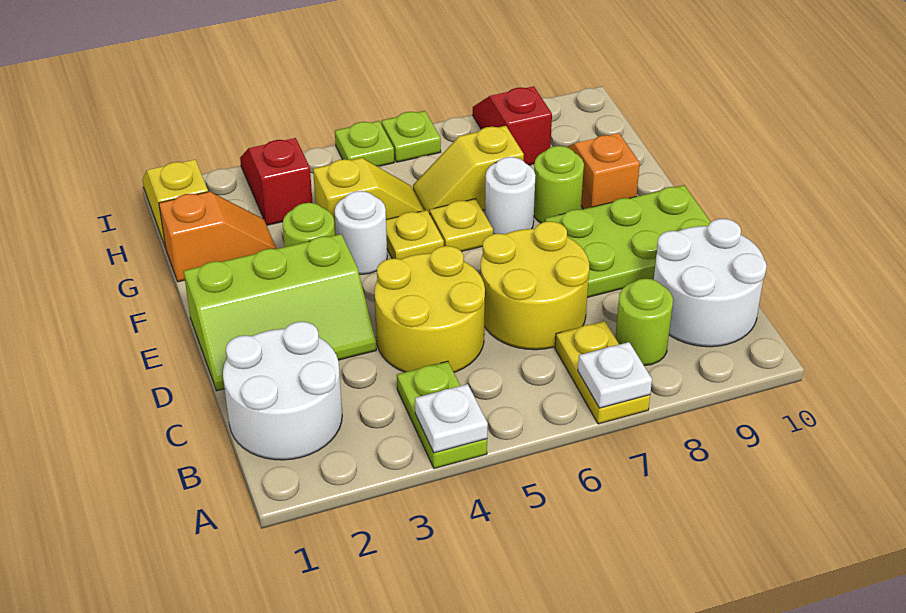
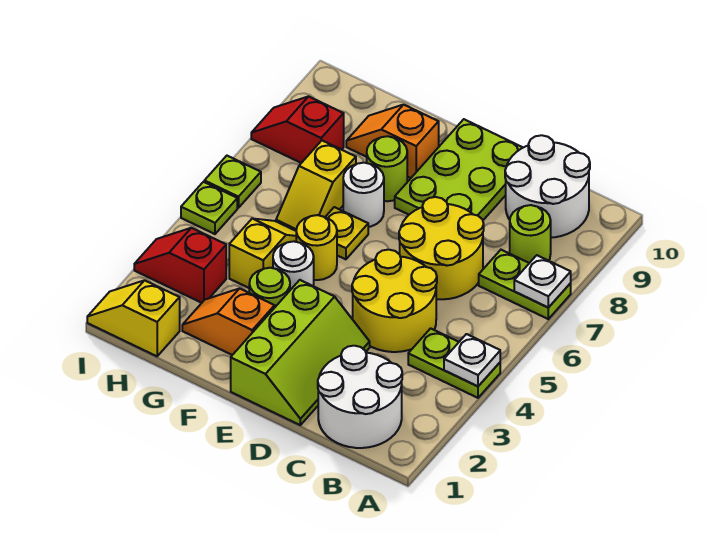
yellow plate A7:B7 level 1 -> lime plate A7:B7 level 1
yellow plate F5 level 1 -> yellow round brick F5 level 1
orange slope G1:G2 level 1 top 1 -> orange slope F2:G2 level 1 top F

